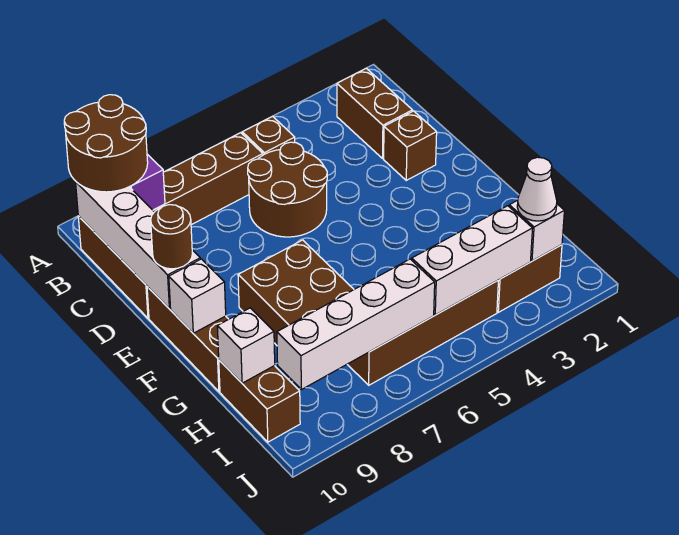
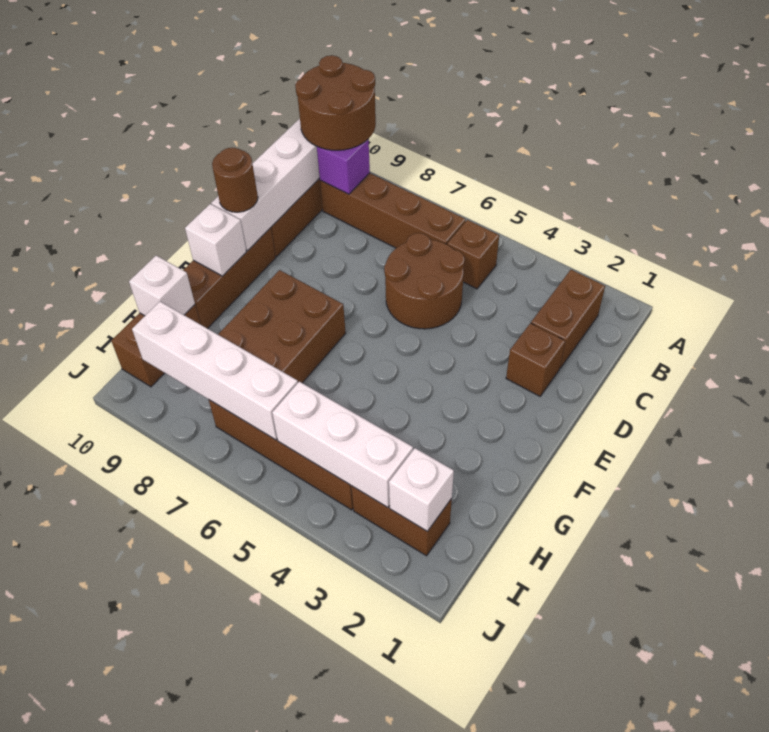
white cone I2 level 3 -> none

